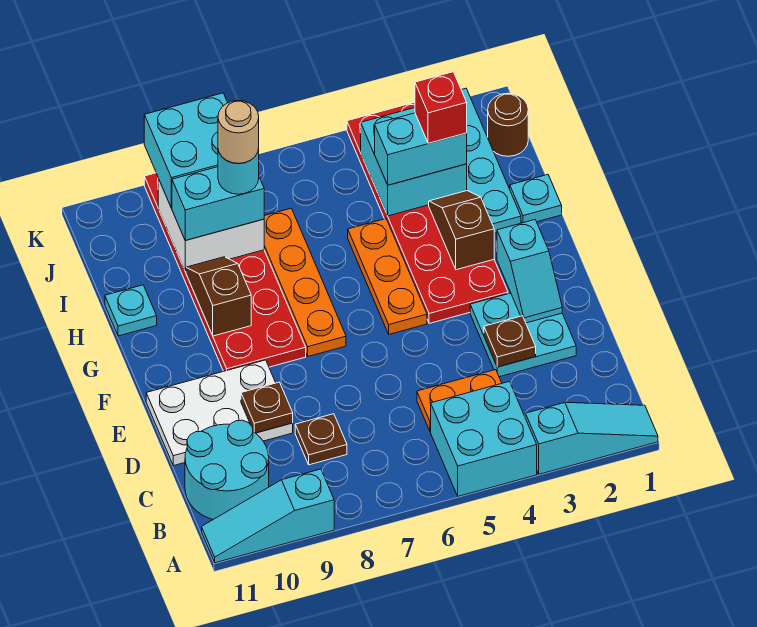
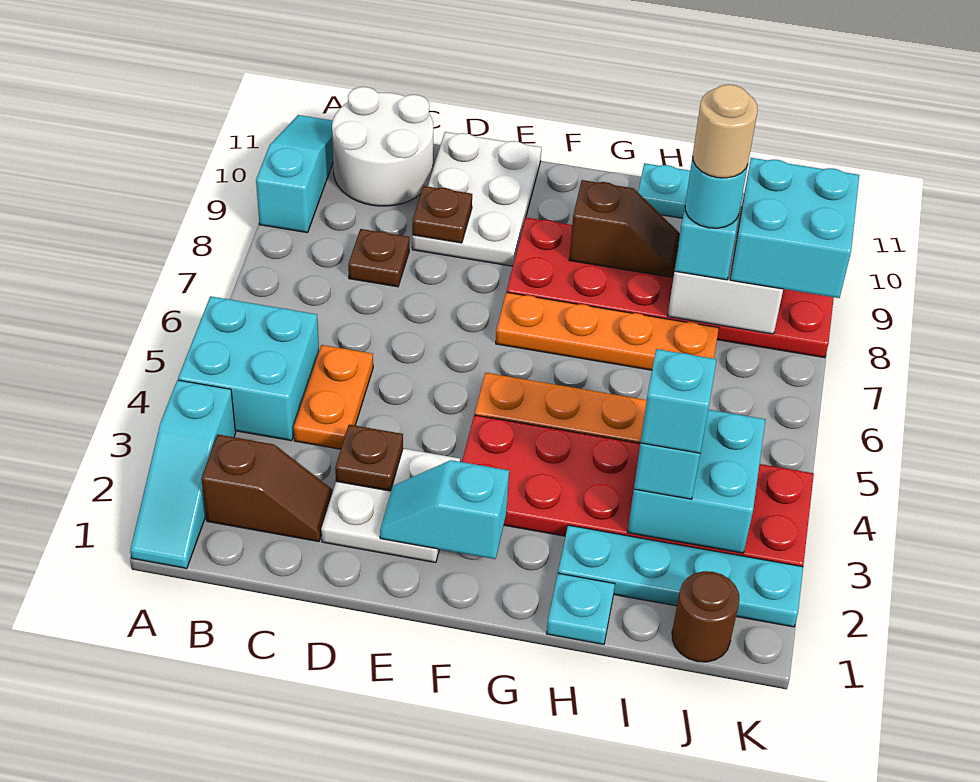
cyan round brick B10:C11 level 1 -> white round brick B10:C11 level 1
cyan plate D2:E3 level 1 -> white plate D2:E3 level 1
brown slope G3:H3 level 2 top G -> brown slope B2:C2 level 1 top B
red brick I3 level 4 -> cyan brick I3 level 4

